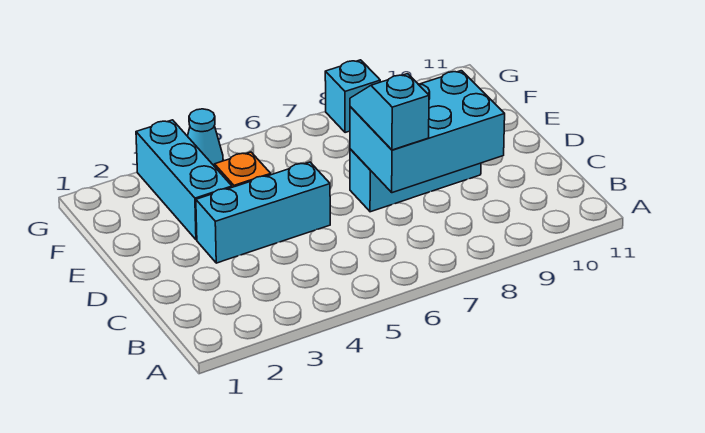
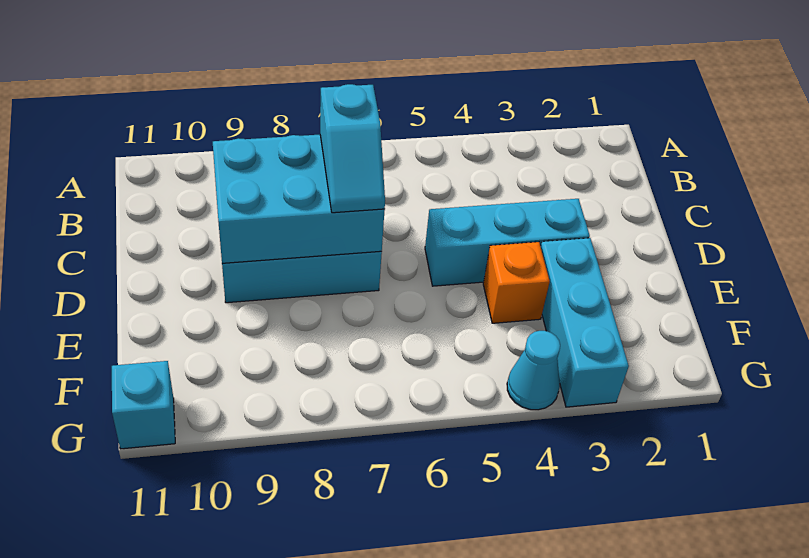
cyan brick G8 level 1 -> cyan brick G11 level 1

